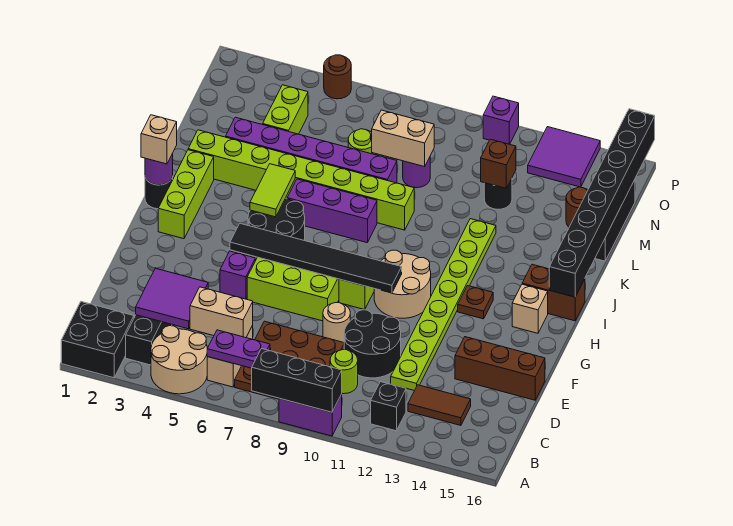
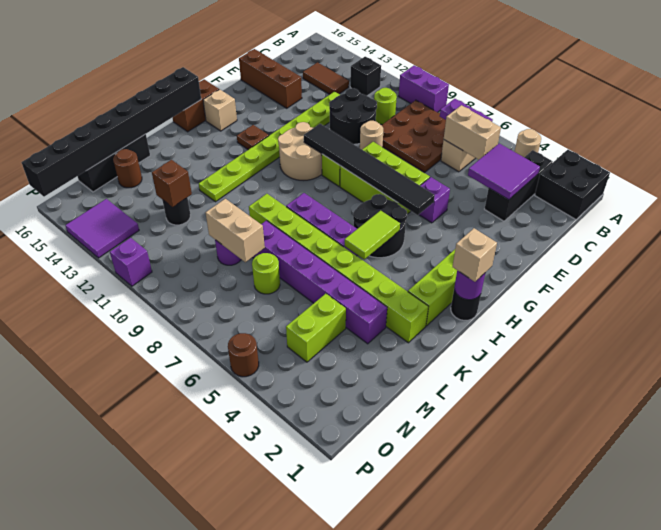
tan round brick A4:B5 level 1 -> tan round brick A4 level 1
black brick A8:A10 level 2 -> none
brown brick I15:I16 level 1 -> brown brick H16:I16 level 1

